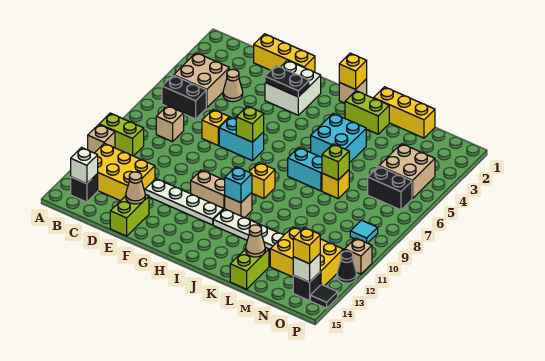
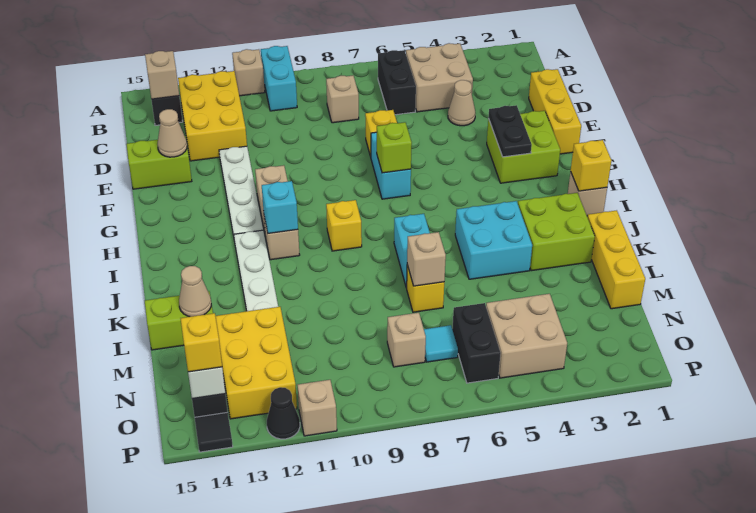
lime brick A10:B10 level 1 -> cyan brick A10:B10 level 1
white brick B14 level 2 -> tan brick B14 level 2
white brick F2:G3 level 1 -> lime brick F2:G3 level 1
lime brick J2:K2 level 1 -> lime brick J2:K3 level 1
lime brick L7 level 2 -> tan brick L7 level 2
none -> tan brick N8 level 1
cyan tile O9 level 1 -> cyan tile N7 level 1

